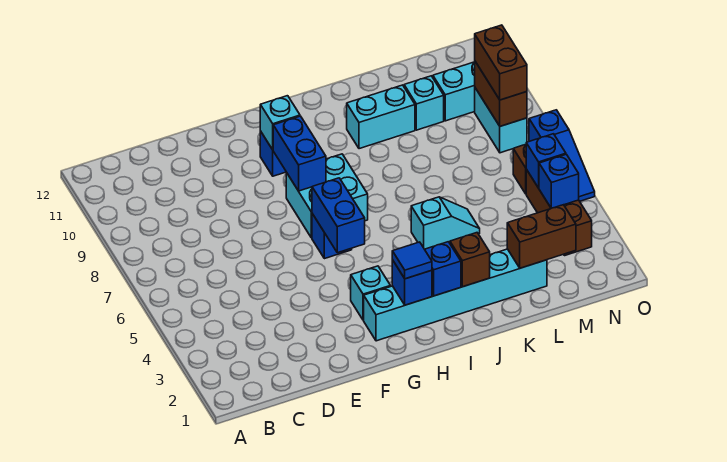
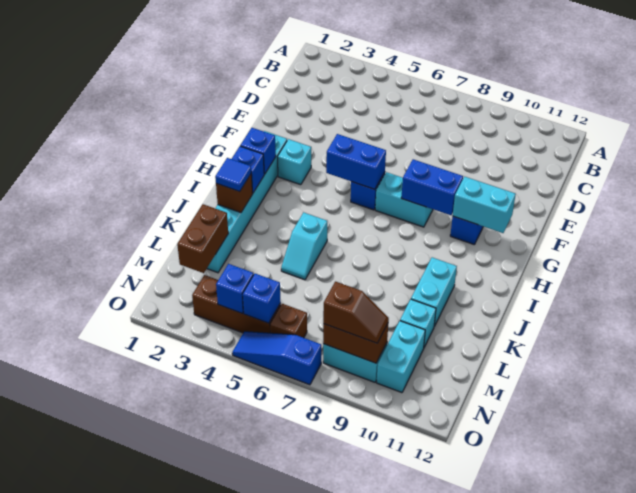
cyan brick G7:H8 level 1 -> cyan brick G7:G8 level 1
cyan brick G10 level 2 -> cyan brick G10:G11 level 2
blue tile H2 level 3 -> blue tile J2 level 3
brown brick N8:N9 level 3 -> brown slope N8:N9 level 3 top 8

